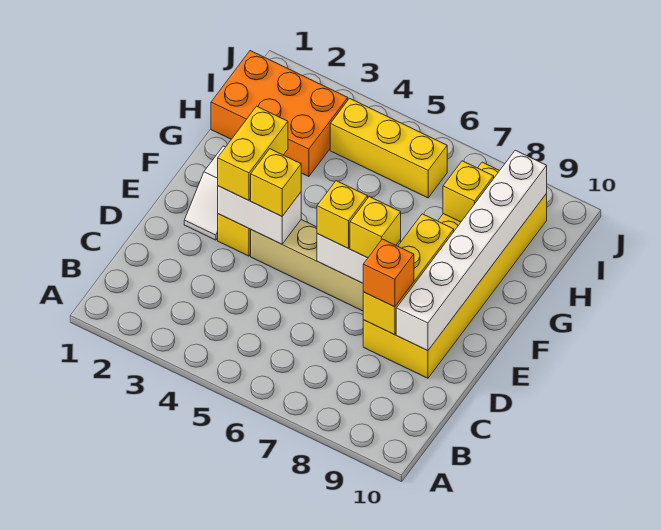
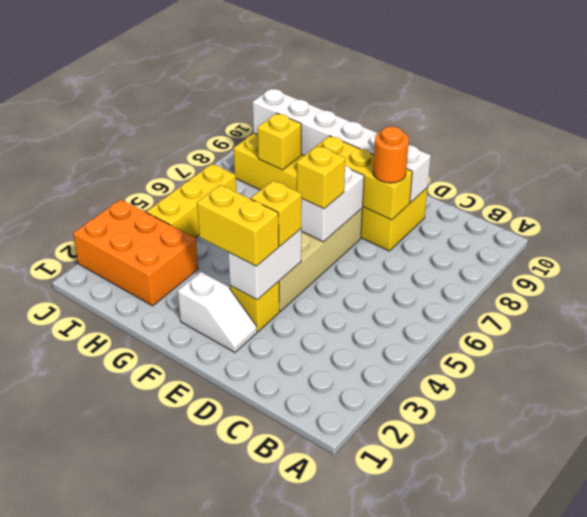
orange brick D8 level 3 -> orange round brick D8 level 3
yellow brick E7 level 3 -> none
orange brick H1:I3 level 1 -> orange brick H2:J3 level 1

